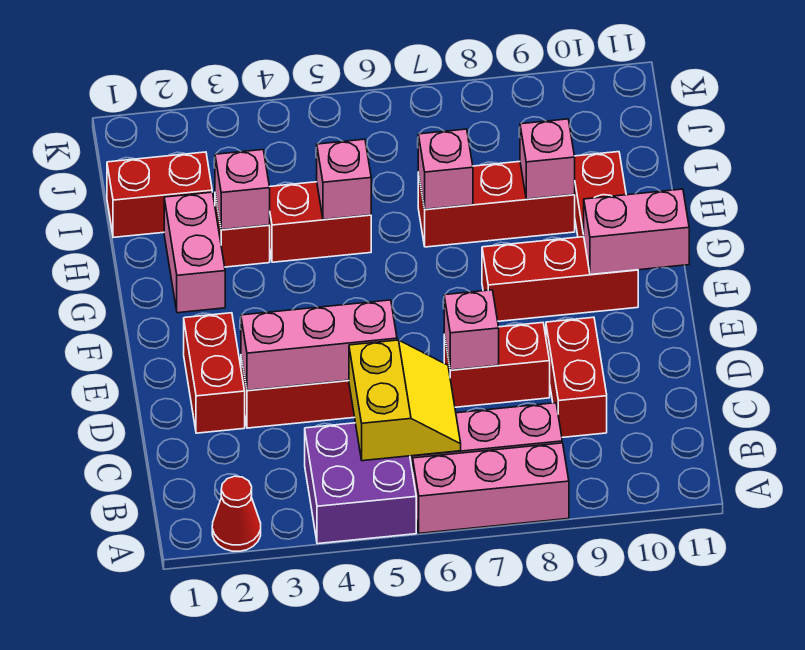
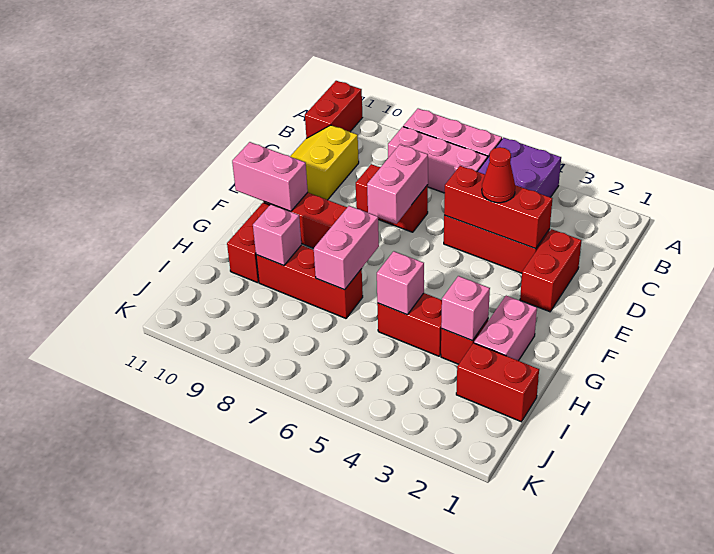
red cone A2 level 1 -> red cone D4 level 3
yellow slope B5:C6 level 2 top 5 -> yellow slope C10:D11 level 1 top 10
red brick C9:D9 level 1 -> red brick A11:B11 level 1
pink brick D3:D5 level 2 -> red brick D3:D5 level 2
pink brick D7 level 2 -> pink brick D7:E7 level 2
pink brick H7 level 2 -> pink brick G7:H7 level 2

